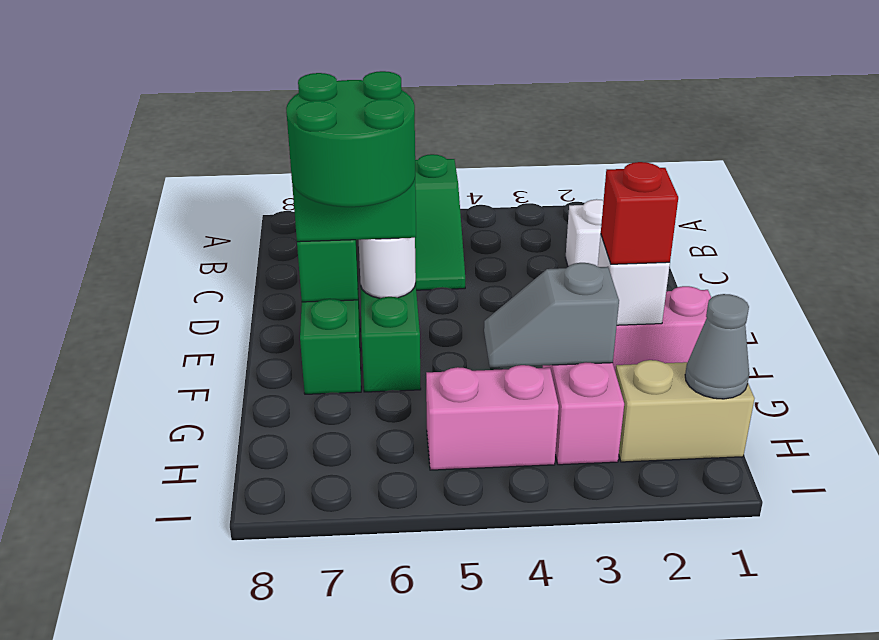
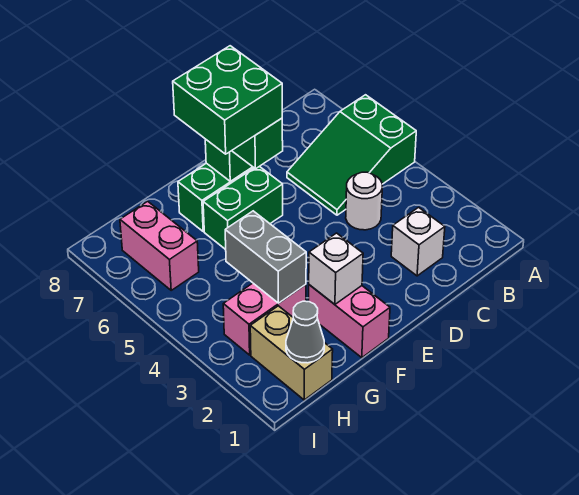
white round brick E6 level 2 -> white round brick C4 level 1
green round brick E6:F7 level 4 -> green brick E6:F7 level 4
red brick F2 level 3 -> none
grey slope G3:G4 level 2 top 3 -> grey brick G3:G4 level 2
pink brick H4:H5 level 1 -> pink brick H6:H7 level 1

